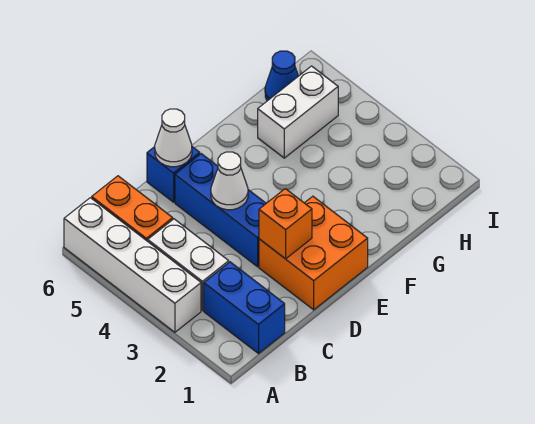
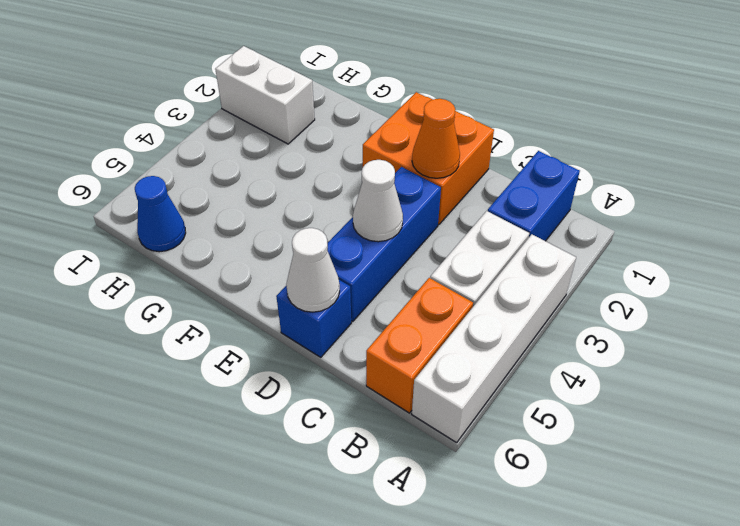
orange brick D2 level 2 -> orange cone D2 level 2
white brick G5:H5 level 1 -> white brick H2:I2 level 1

